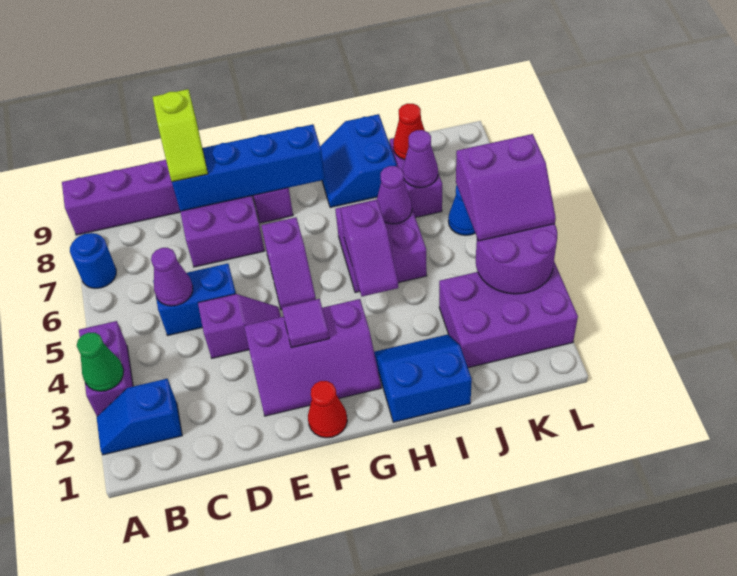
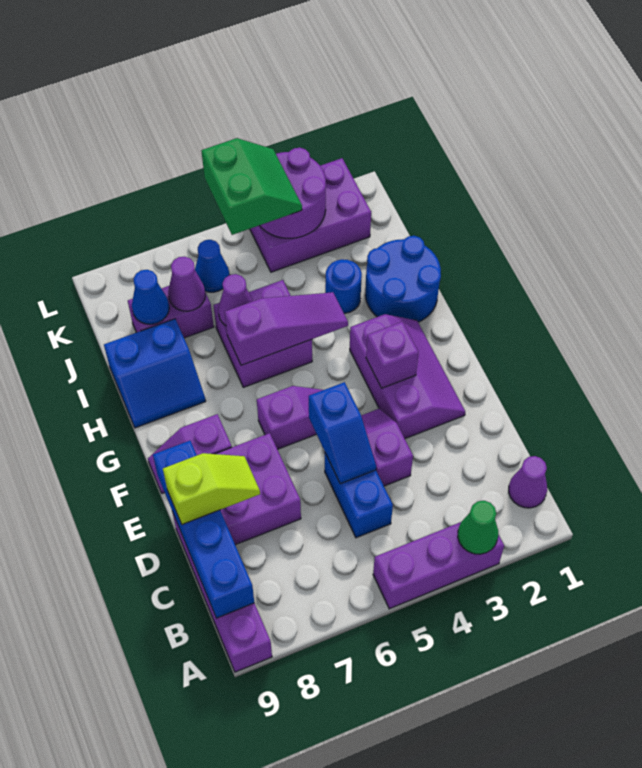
blue slope A2:B2 level 1 top B -> blue slope D5:E5 level 2 top E
purple brick A3:A4 level 1 -> purple brick A3:A5 level 1
blue round brick A7 level 1 -> blue round brick I3 level 1
purple cone C5 level 2 -> purple cone B1 level 1
blue brick D8:G8 level 2 -> blue brick B9:E9 level 2
red cone F1 level 1 -> none
purple tile F3 level 2 -> purple brick F3 level 2
blue slope H1:I2 level 1 top 1 -> blue round brick H1:I2 level 1
purple slope H4:H5 level 2 top 5 -> purple slope H4:H6 level 2 top 6
purple brick J2:L3 level 1 -> purple brick K2:L4 level 1
red cone J8 level 2 -> blue cone J8 level 2
purple slope K4:L5 level 3 top 5 -> green slope K4:L5 level 3 top 5

